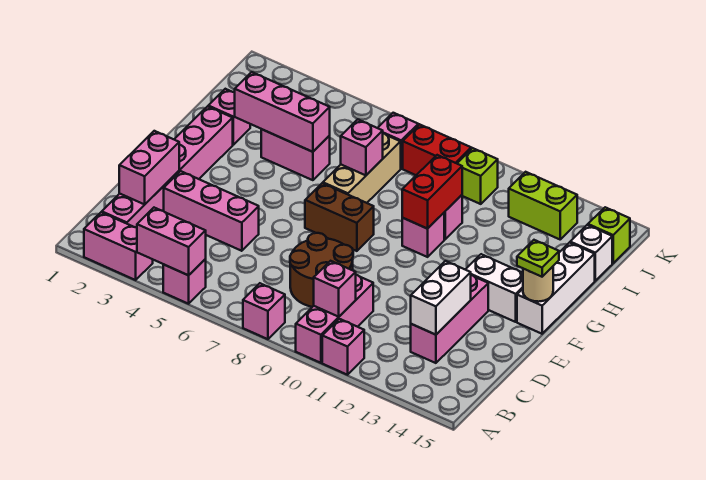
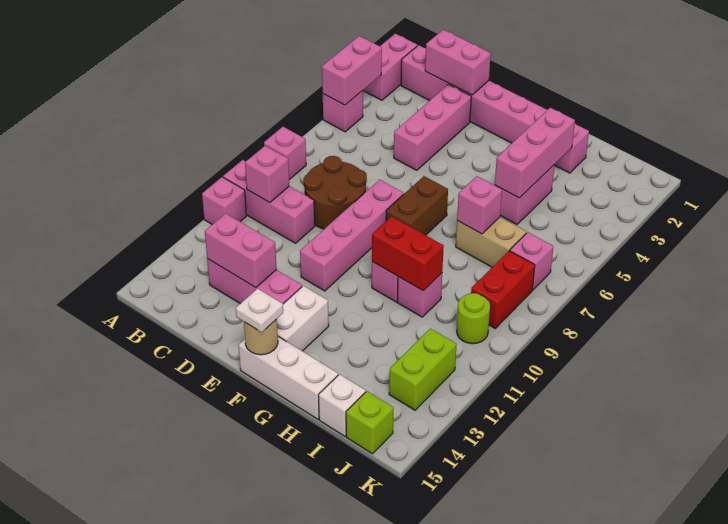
white brick C13:D13 level 2 -> pink brick C13:D13 level 2
none -> pink brick E8:E11 level 1
lime plate F15 level 3 -> white plate F15 level 3
tan brick G7:I7 level 1 -> tan brick H7:I7 level 1
lime brick J10 level 1 -> lime round brick J10 level 1

